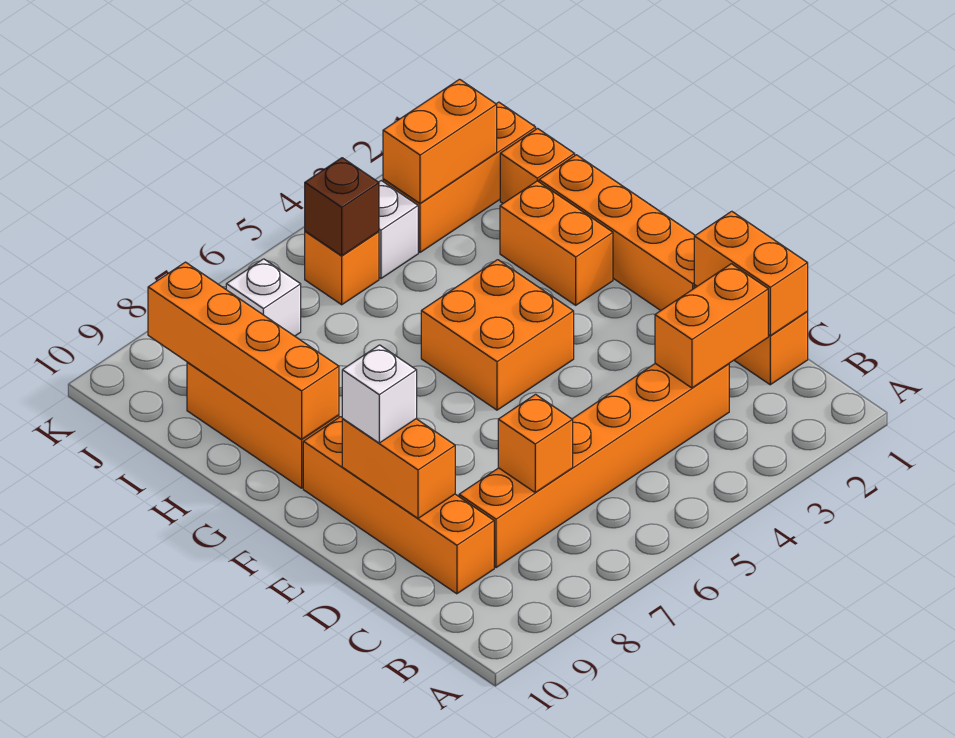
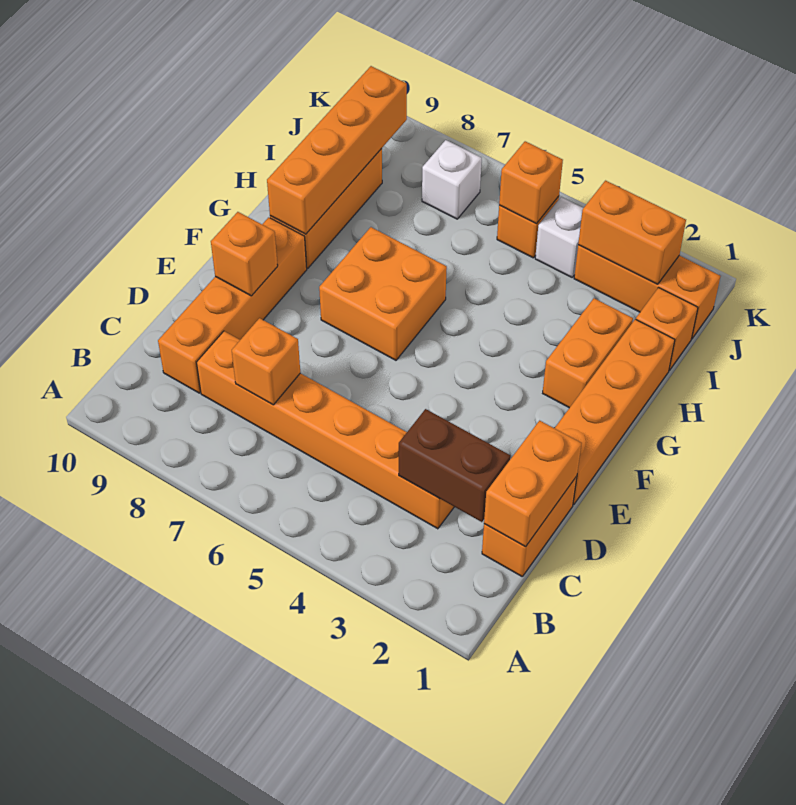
orange brick C2:C3 level 2 -> brown brick C2:C3 level 2
orange brick D9:E9 level 2 -> orange brick E9 level 2
white brick E9 level 3 -> none
orange brick F4:G5 level 1 -> orange brick F6:G7 level 1
brown brick J5 level 2 -> orange brick J5 level 2

